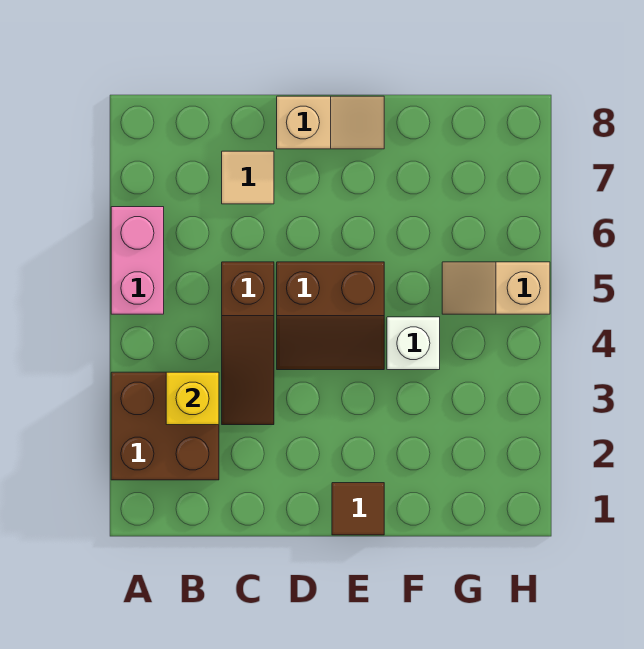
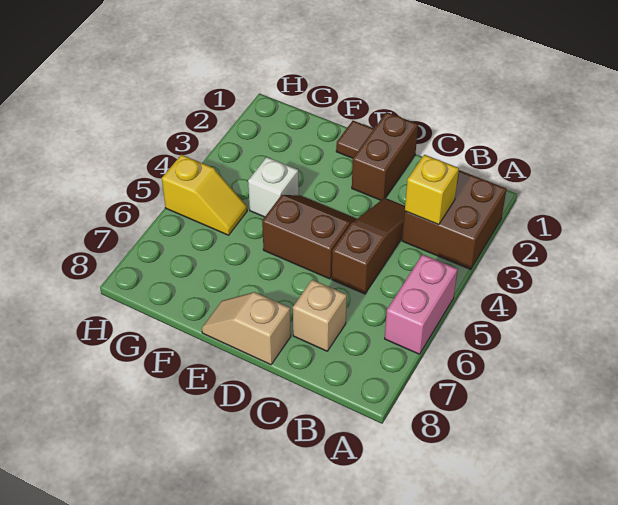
tan tile C7 level 1 -> tan brick C7 level 1
none -> brown brick D1:D2 level 1
tan slope G5:H5 level 1 top H -> yellow slope G5:H5 level 1 top H

